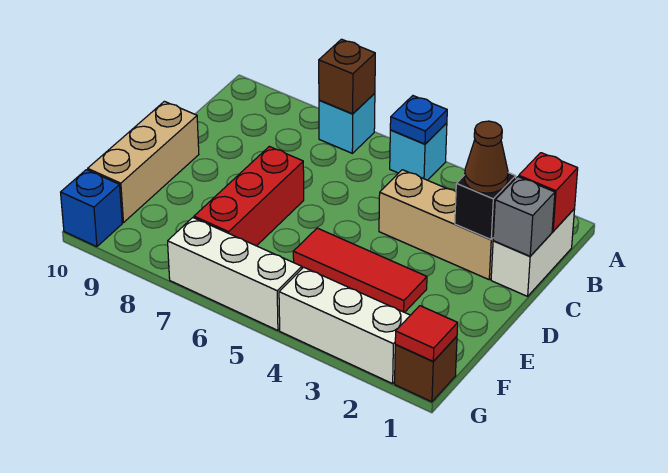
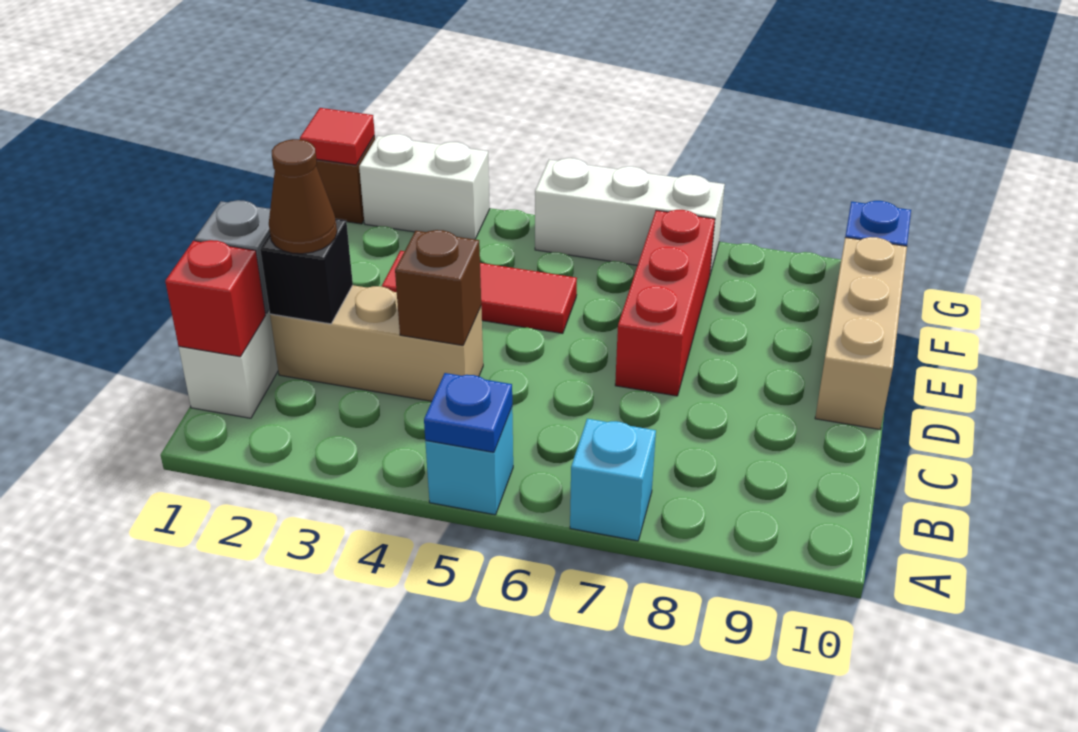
brown brick A7 level 2 -> brown brick C4 level 2
white brick G2:G4 level 1 -> white brick G2:G3 level 1

